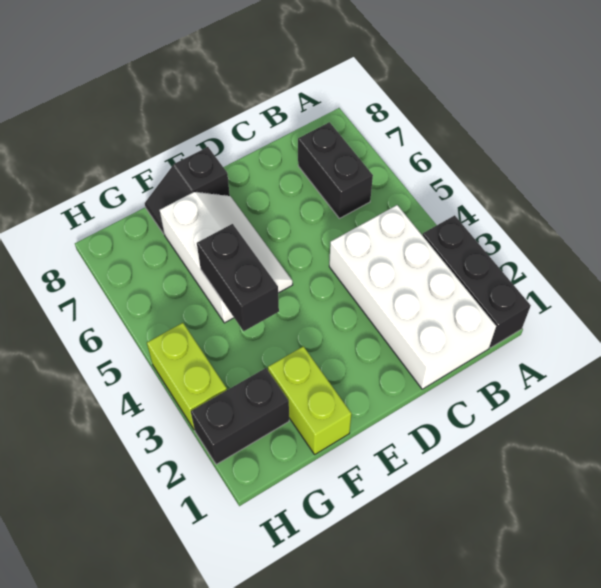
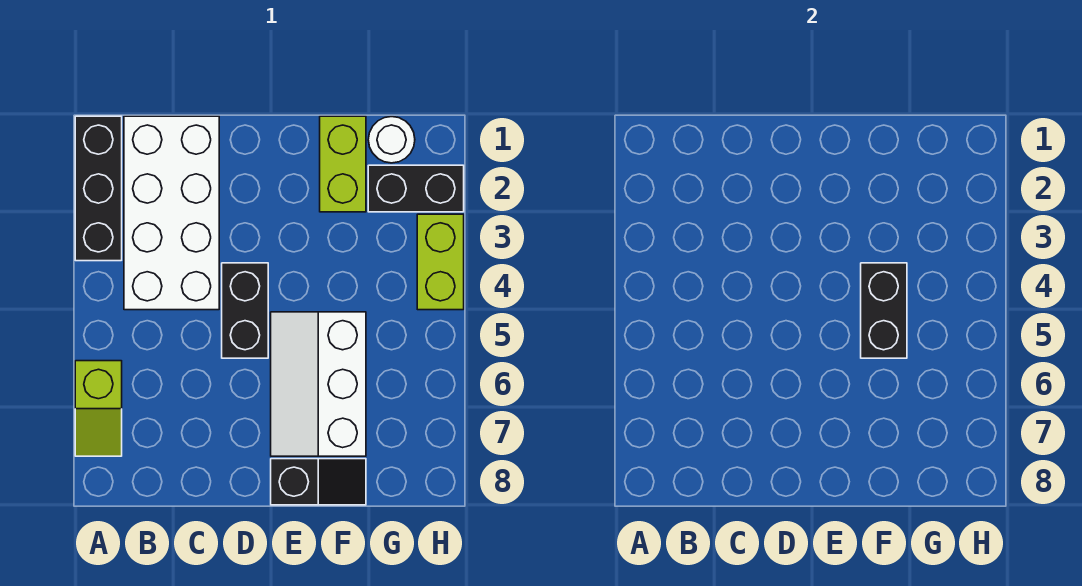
none -> lime slope A6:A7 level 1 top 6
black brick B6:B7 level 1 -> black brick D4:D5 level 1
none -> white round brick G1 level 1

